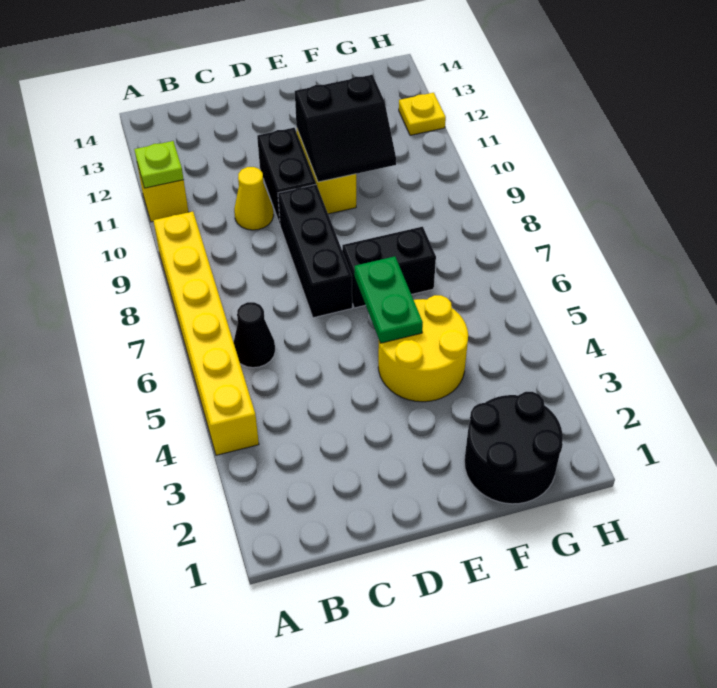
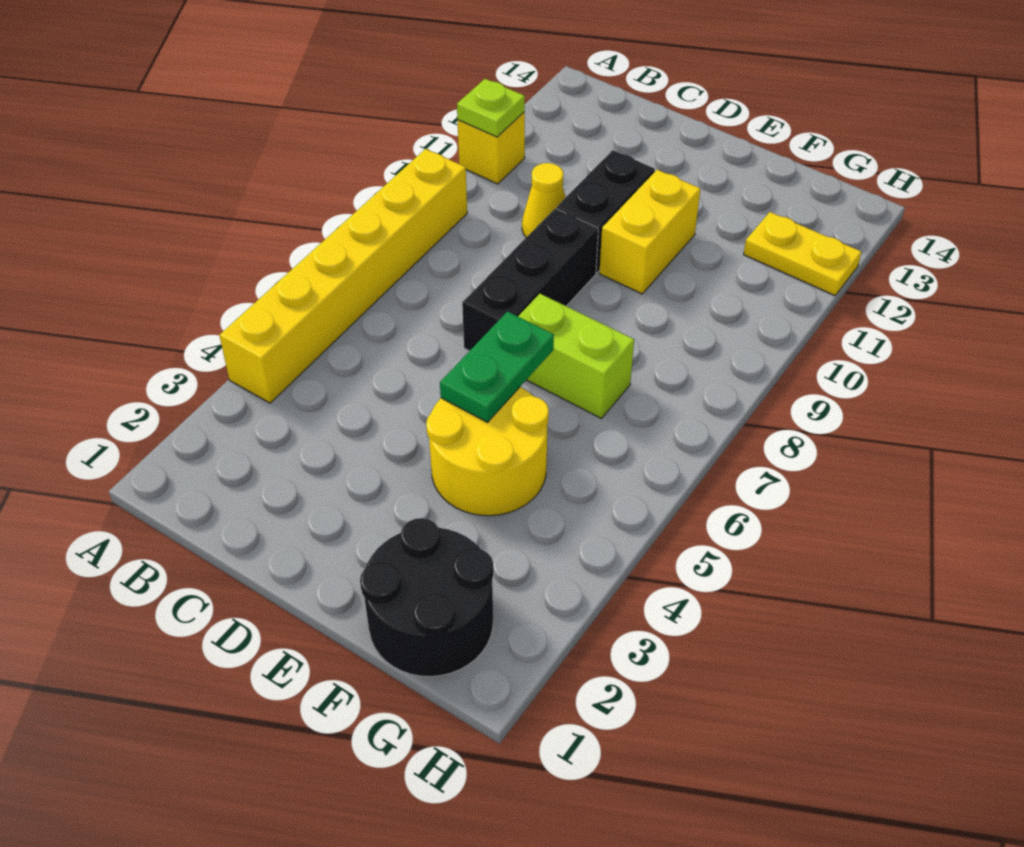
black cone B6 level 1 -> none
black brick E7:F7 level 1 -> lime brick E7:F7 level 1
black slope E10:F11 level 2 top 11 -> none
yellow plate H12 level 1 -> yellow plate G12:H12 level 1

